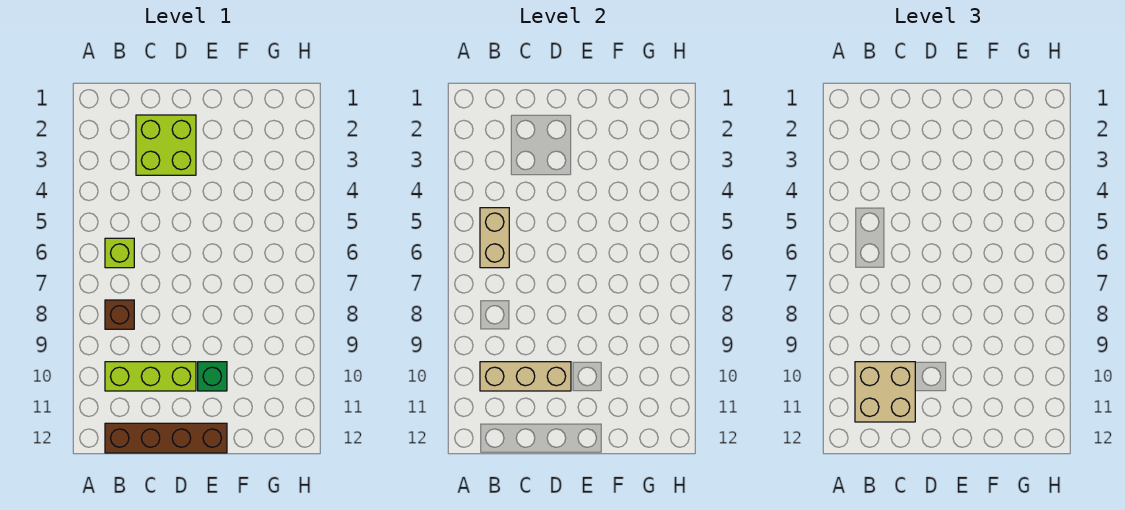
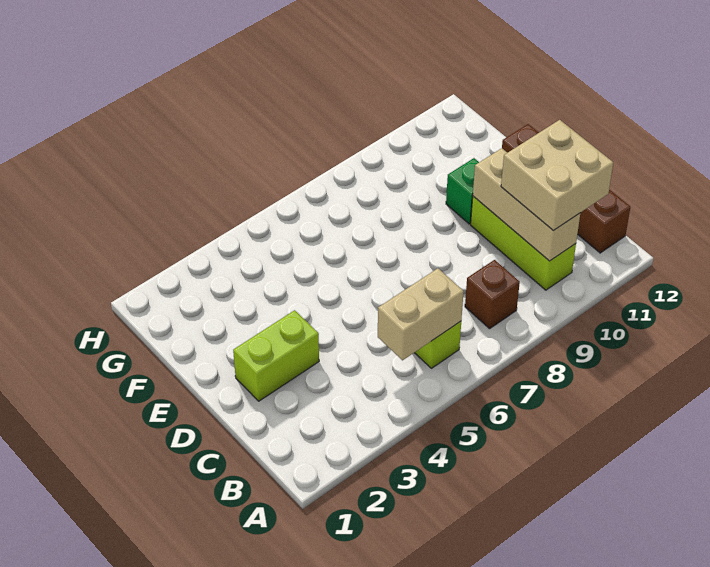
lime brick C2:D3 level 1 -> lime brick D2:D3 level 1

